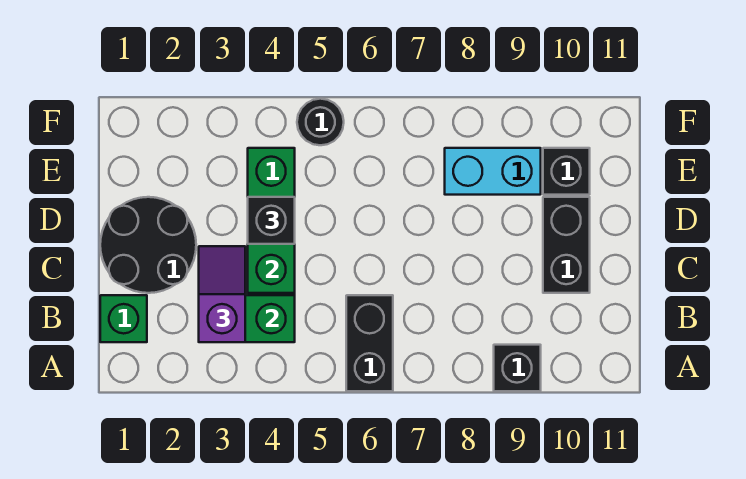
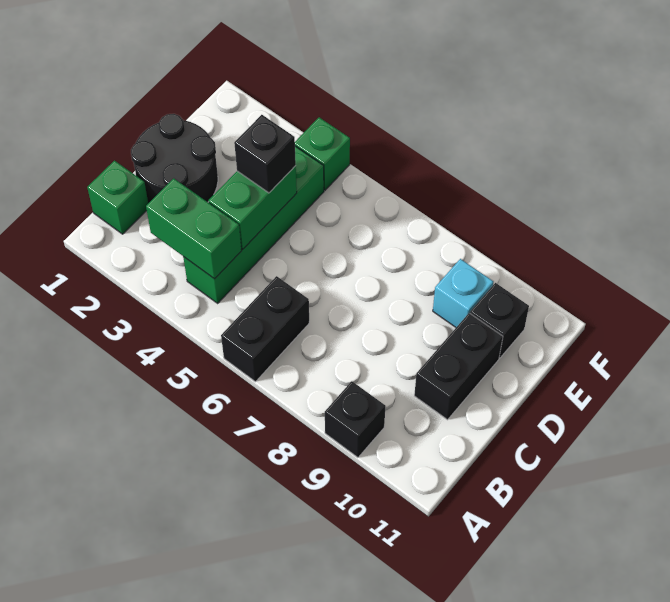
purple slope B3:C3 level 3 top B -> none
cyan brick E8:E9 level 1 -> cyan brick E9 level 1
none -> green brick F4 level 1
black round brick F5 level 1 -> none

